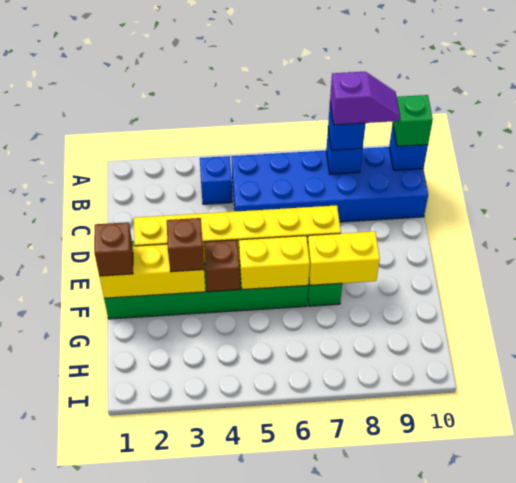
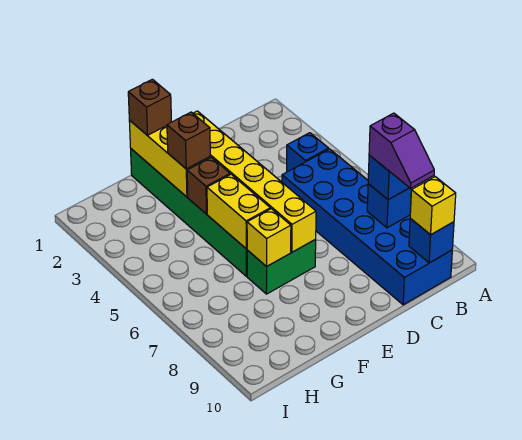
green brick B10 level 3 -> yellow brick B10 level 3
yellow brick F7:F8 level 2 -> yellow brick F7 level 2

